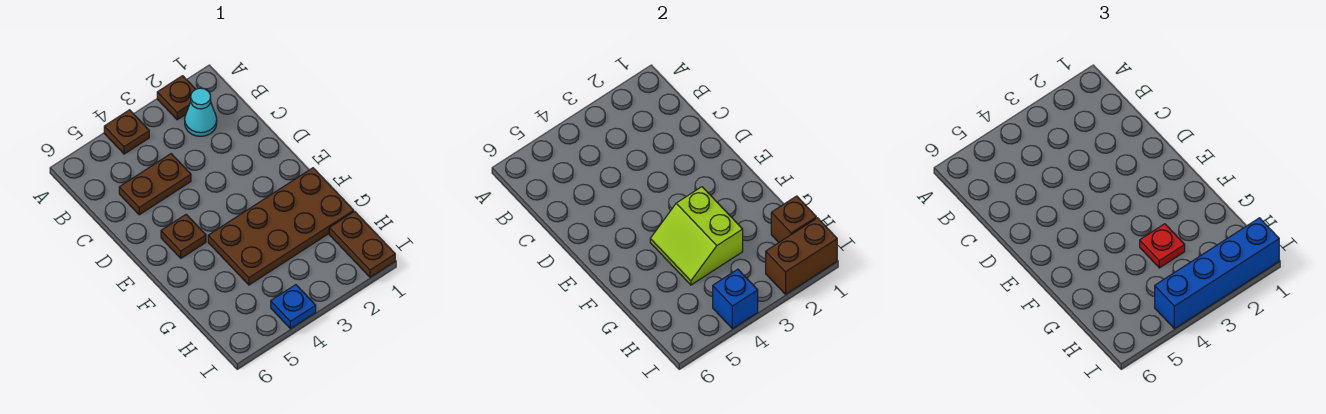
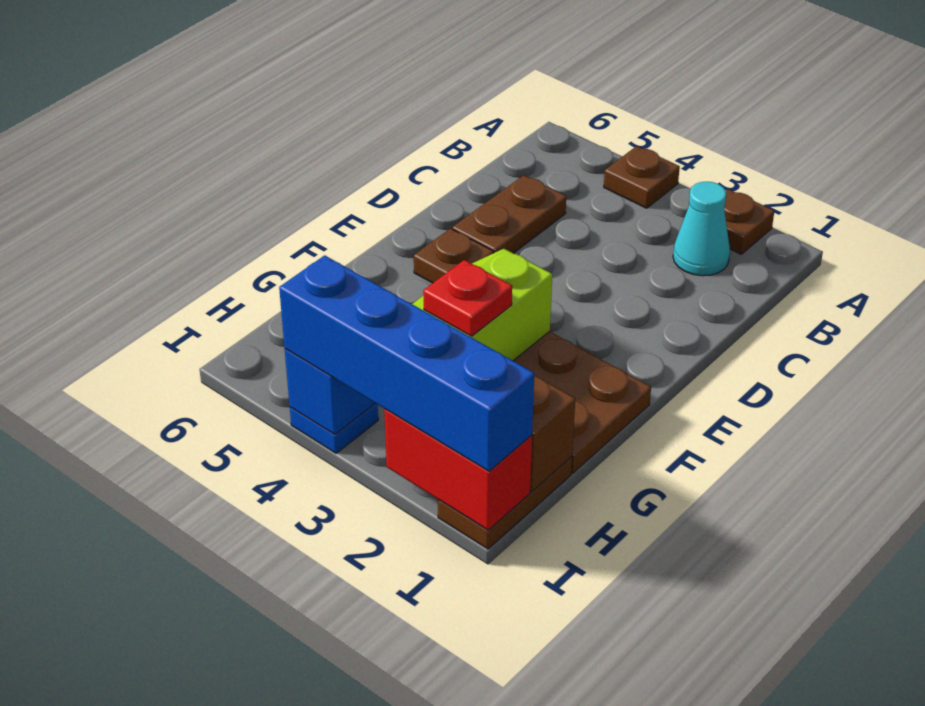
brown plate C4:C5 level 1 -> brown plate C5:D5 level 1
brown brick I1:I2 level 2 -> red brick I1:I2 level 2

